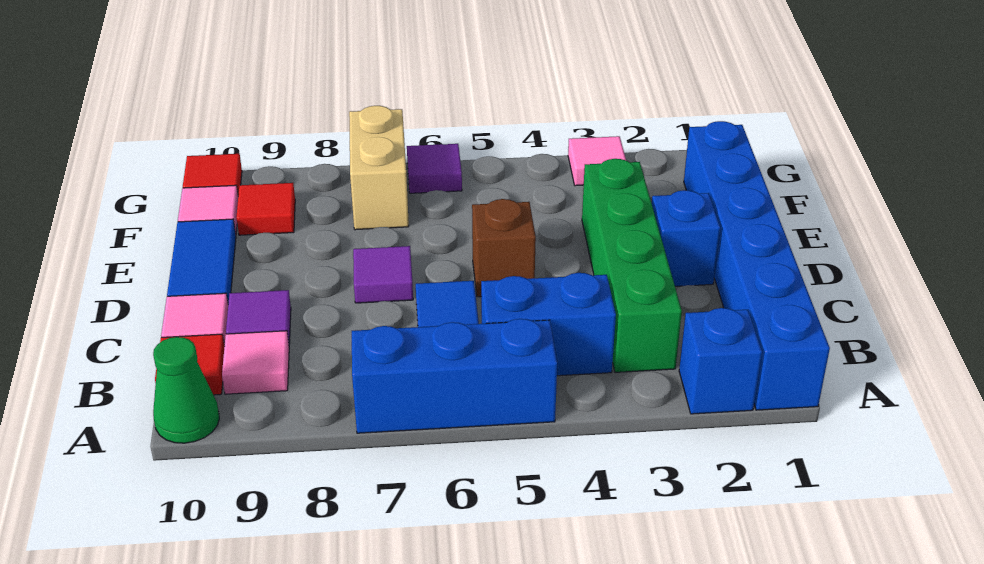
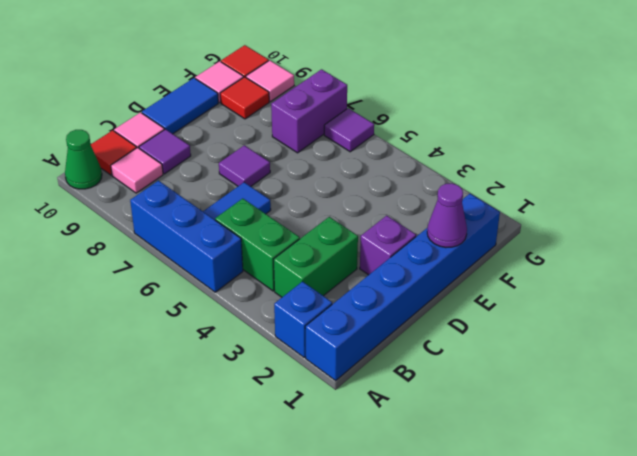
green brick B3:E3 level 1 -> green brick B3:C3 level 1
blue brick B4:B5 level 1 -> green brick B4:B5 level 1
blue brick D2 level 1 -> purple brick D2 level 1
brown brick D5 level 1 -> none
none -> purple cone E1 level 2
tan brick F7:G7 level 1 -> purple brick F7:G7 level 1
pink tile G3 level 1 -> pink tile G9 level 1

